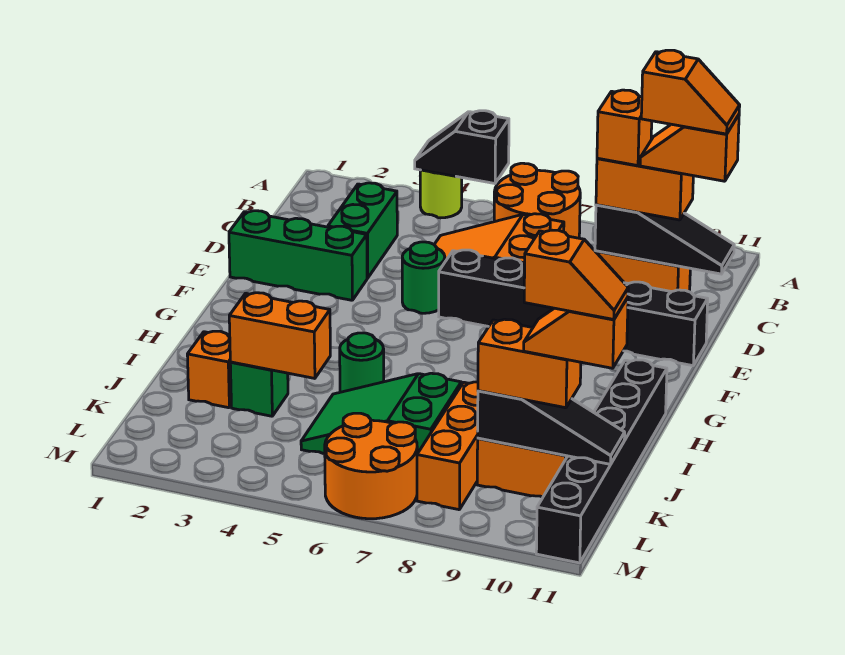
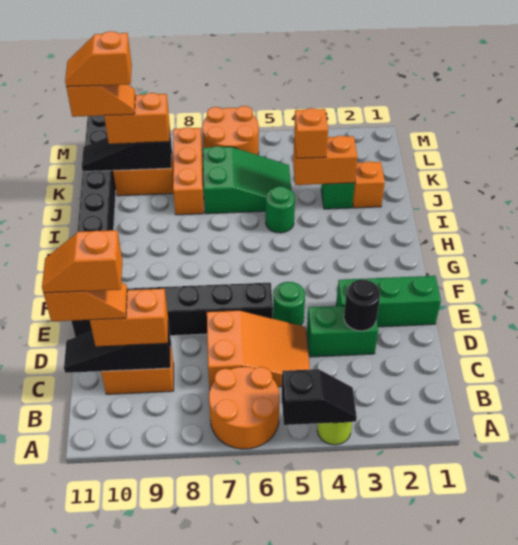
green brick C3:D3 level 1 -> green brick D3:D4 level 1
orange brick C9 level 4 -> orange brick J4 level 3
none -> black round brick D3 level 2

